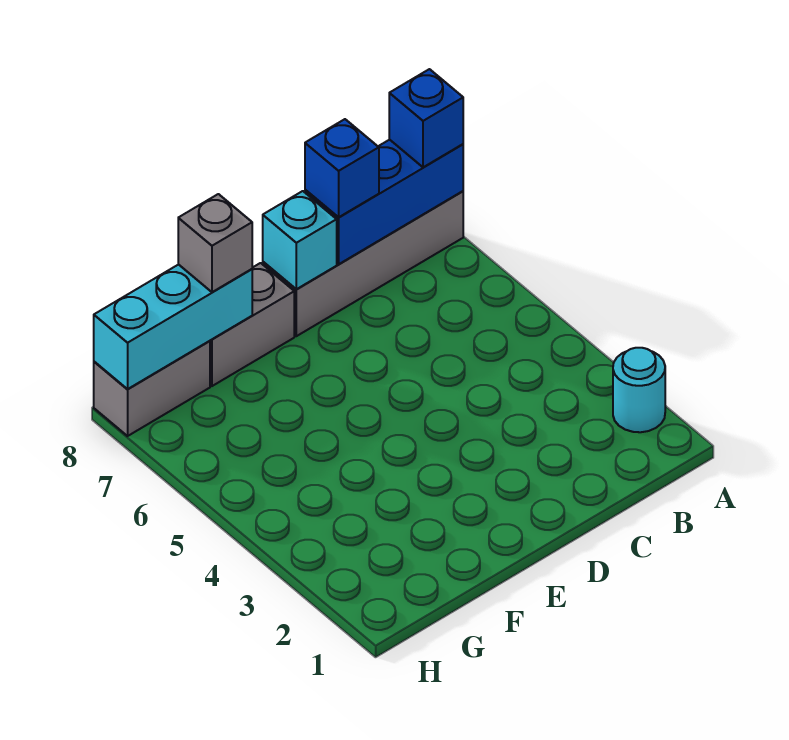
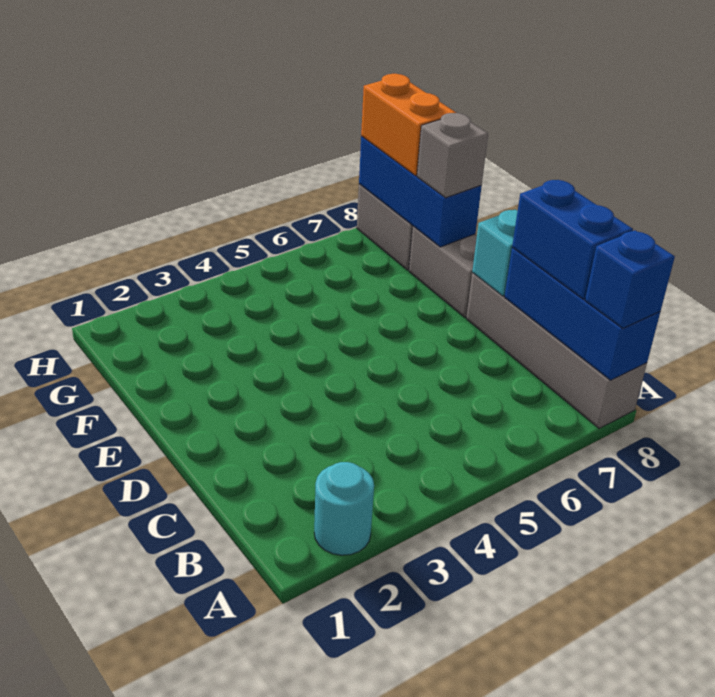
blue brick C8 level 3 -> blue brick B8:C8 level 3
cyan brick F8:H8 level 2 -> blue brick F8:H8 level 2
none -> orange brick G8:H8 level 3

